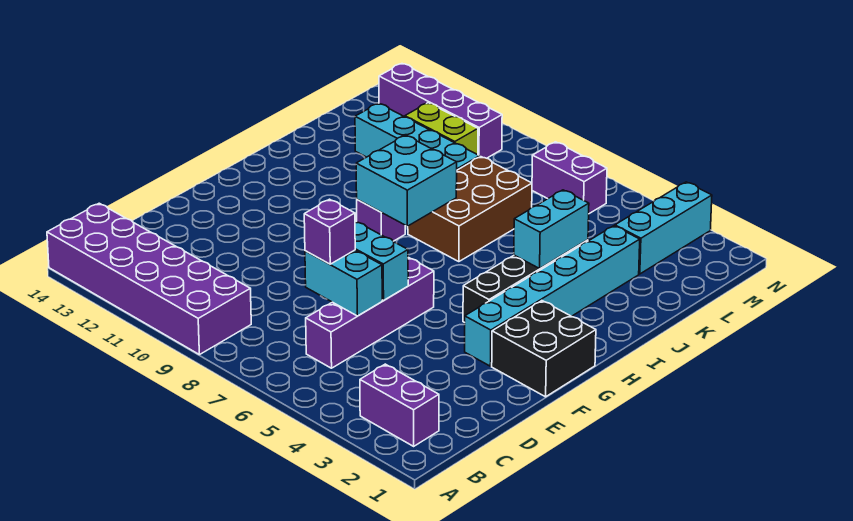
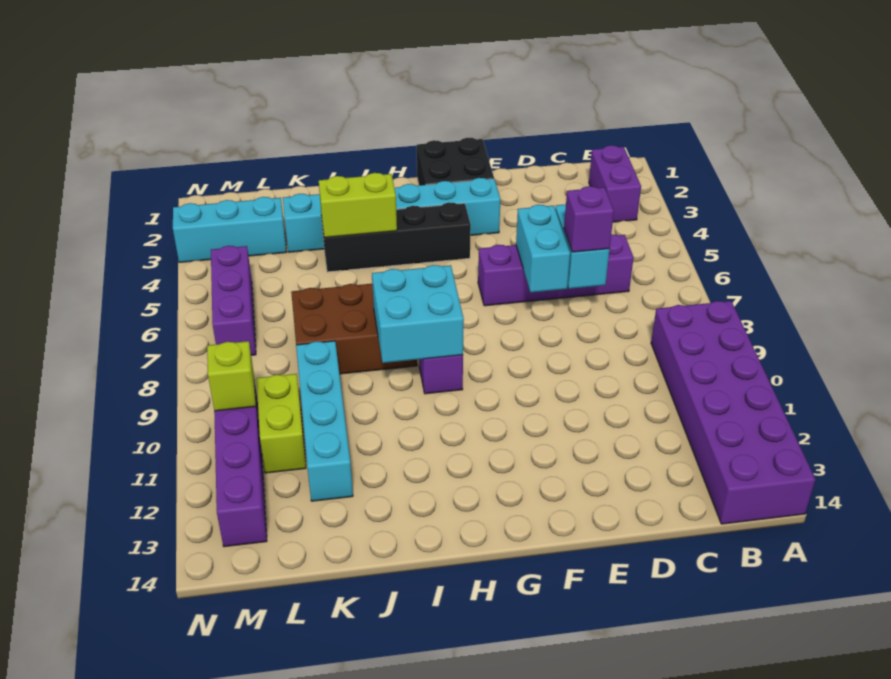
cyan brick I4:J4 level 2 -> lime brick I4:J4 level 2
purple brick M6:M7 level 1 -> purple brick M5:M7 level 1
none -> lime brick M10 level 2

